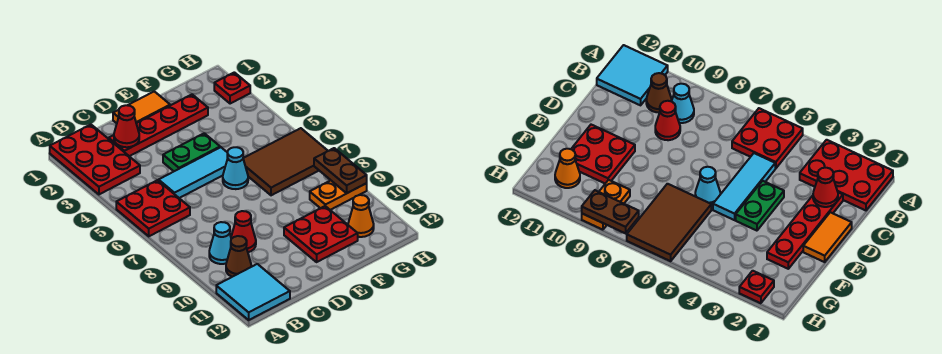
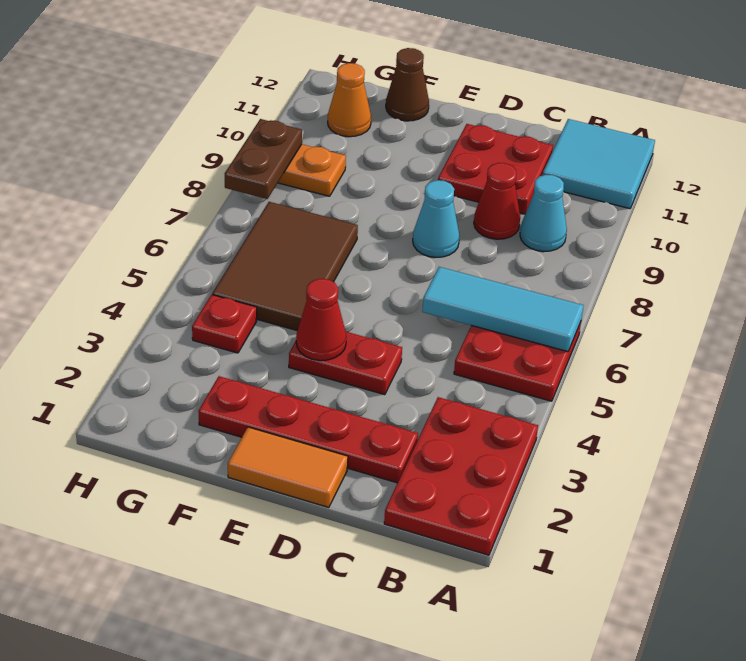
brown cone B10 level 1 -> brown cone F12 level 1
red cone C2 level 2 -> red cone E4 level 2
cyan tile C5:E5 level 1 -> cyan tile A6:C6 level 2
green plate D4:E4 level 1 -> red plate D4:E4 level 1
cyan cone E6 level 1 -> cyan cone D8 level 1
red plate E10:F11 level 1 -> red plate C10:D11 level 1
brown tile F6:H7 level 1 -> brown tile F5:G7 level 1
red plate H2 level 1 -> red plate G4 level 1

